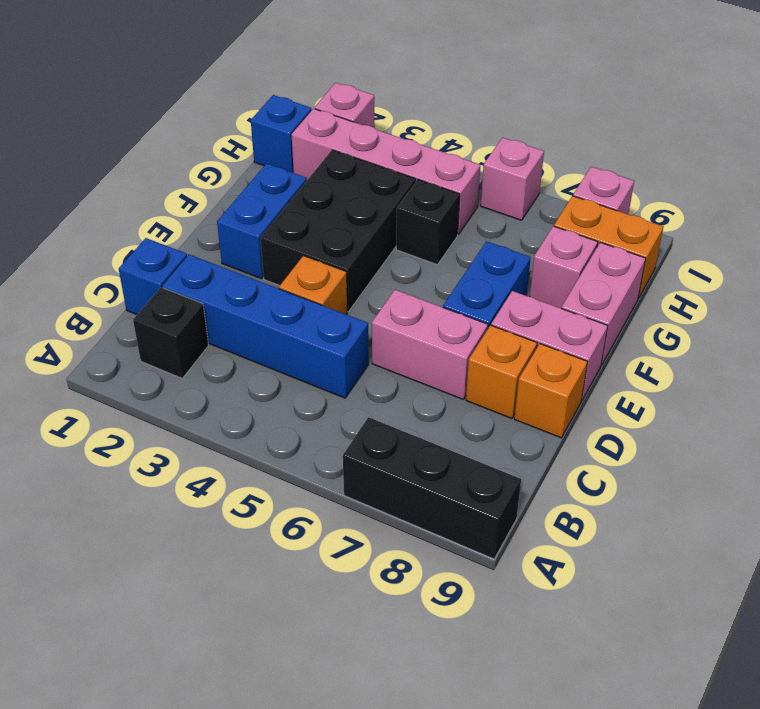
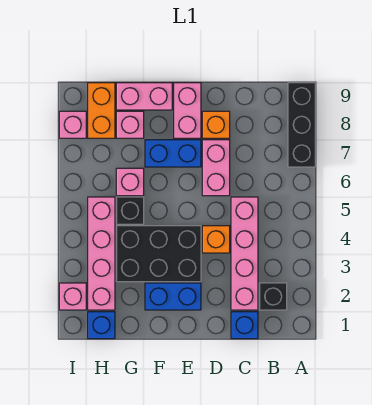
blue brick C2:C5 level 1 -> pink brick C2:C5 level 1
orange brick D9 level 1 -> none
pink brick I6 level 1 -> pink brick G6 level 1

